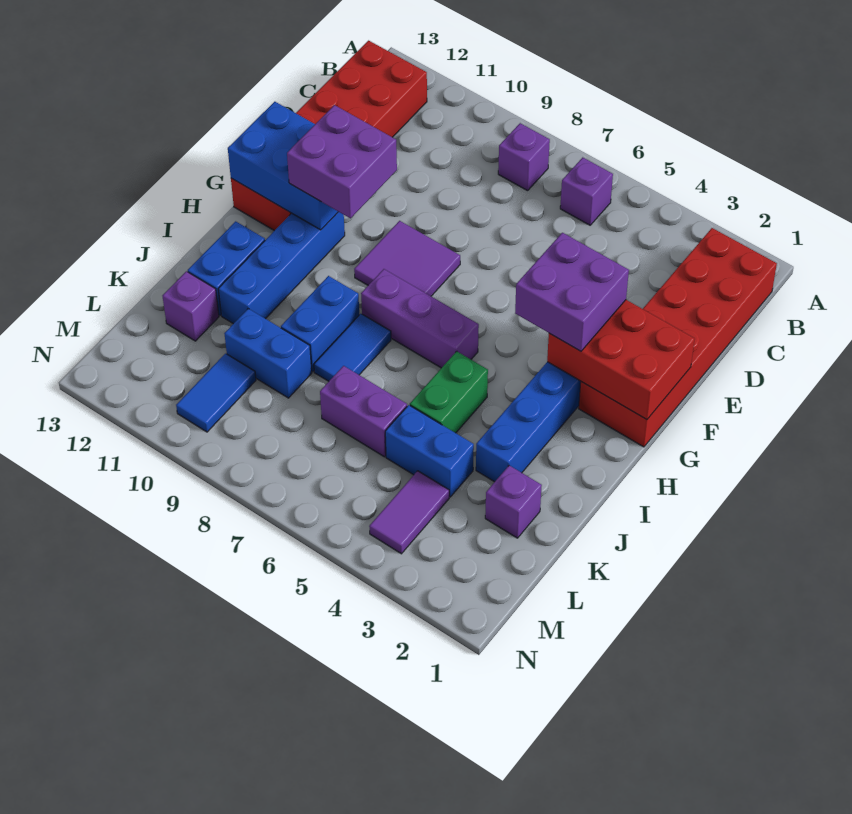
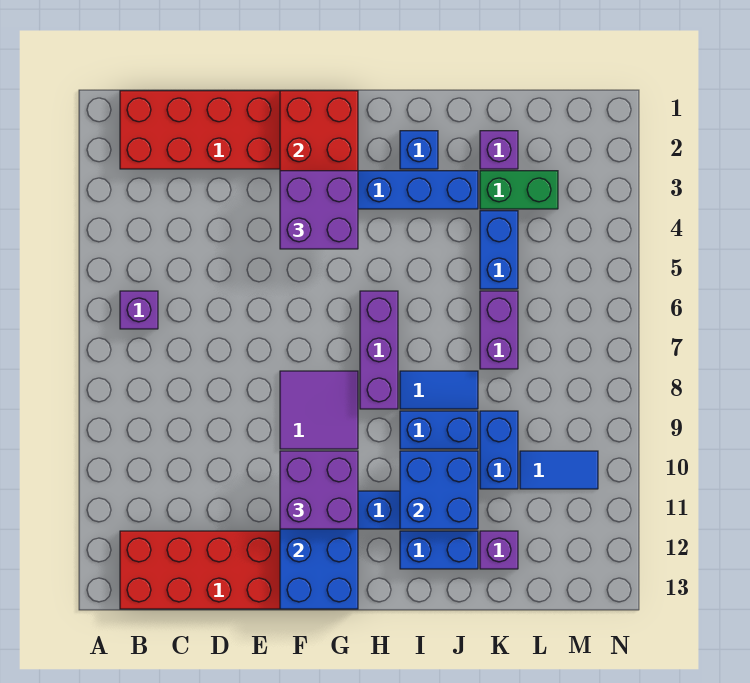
purple brick B8 level 1 -> none
none -> blue brick I2 level 1
green brick I5:J5 level 1 -> green brick K3:L3 level 1
none -> blue brick I10:J11 level 2
purple tile L4:M4 level 1 -> none

